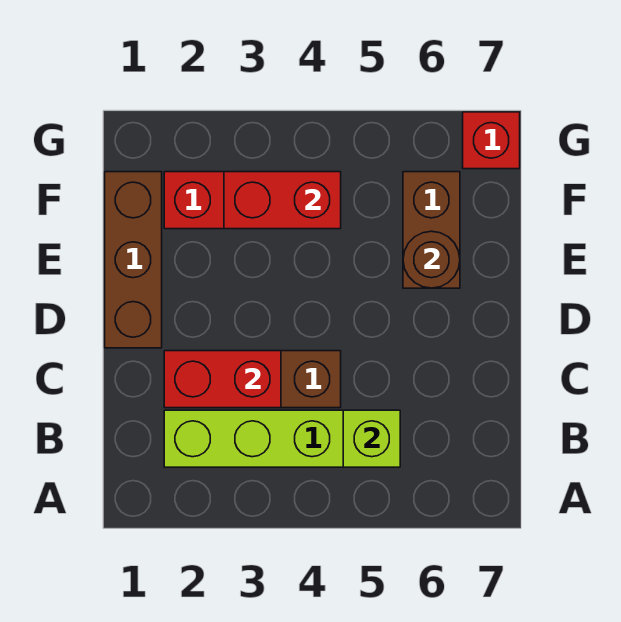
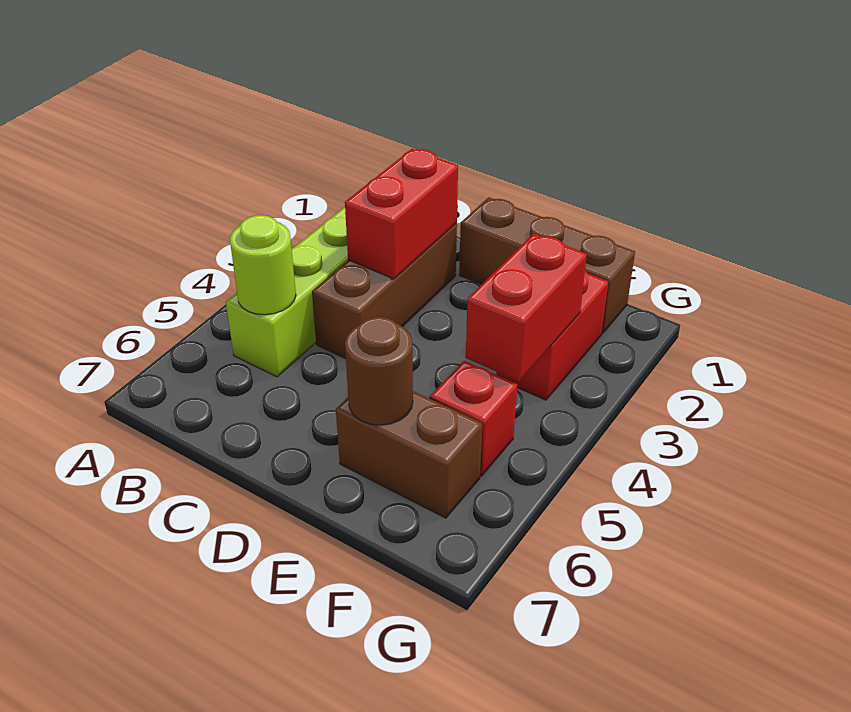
lime brick B5 level 2 -> lime round brick B5 level 2
red brick G7 level 1 -> red brick F5 level 1

